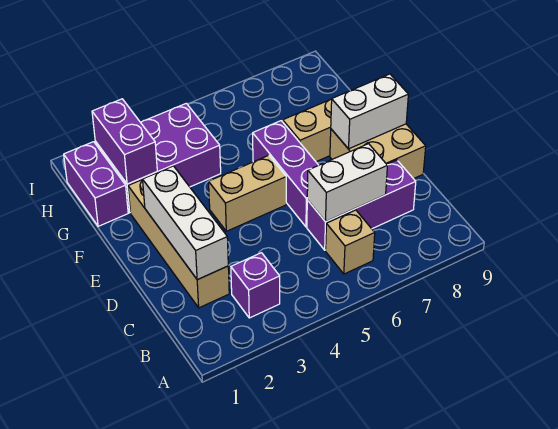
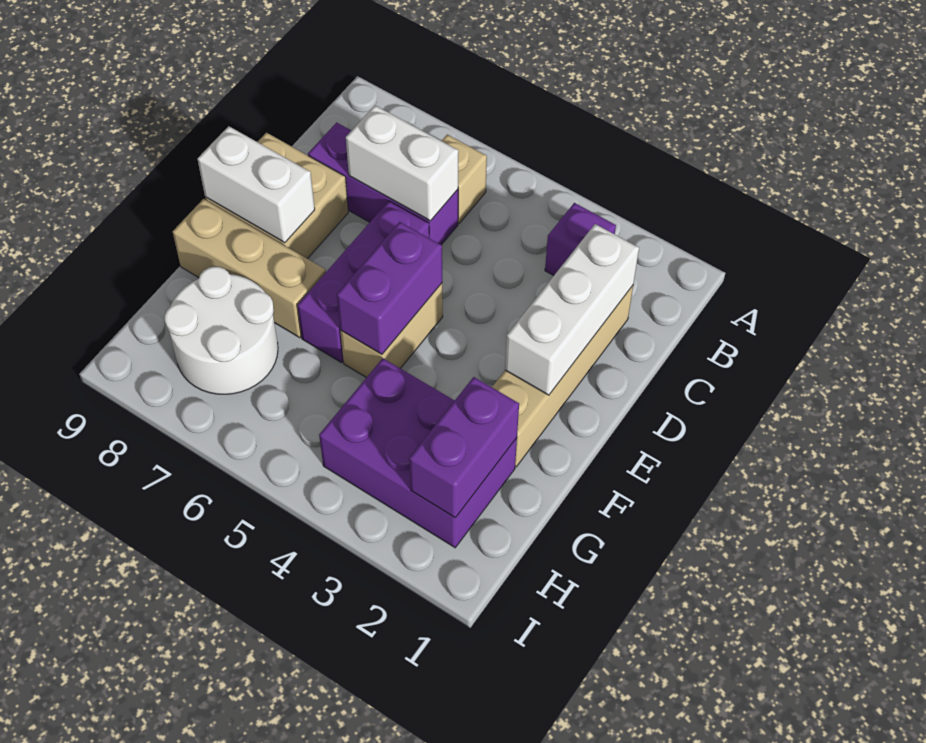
tan brick E4:E5 level 1 -> tan brick E5:F5 level 1
purple brick G1:H1 level 1 -> purple brick E5:F5 level 2
none -> white round brick G7:H8 level 1

